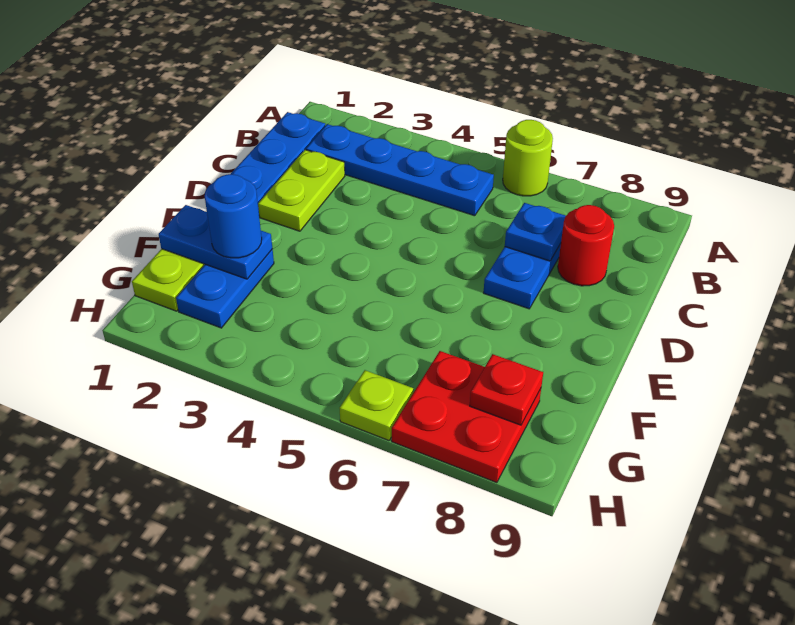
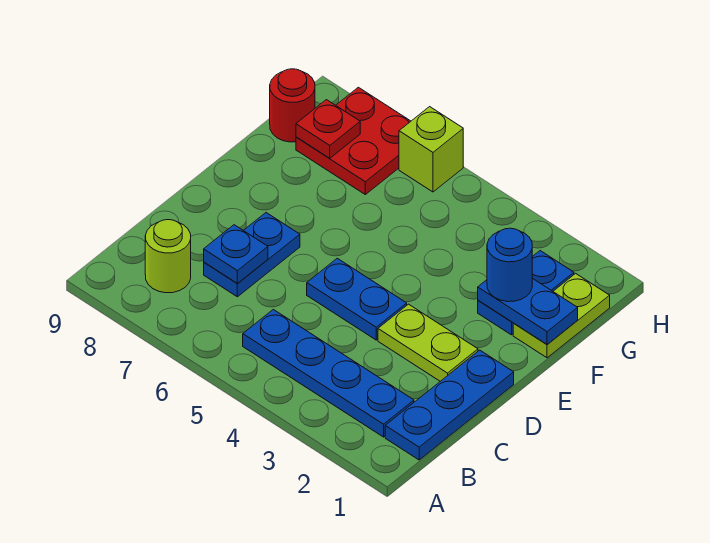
lime round brick A6 level 1 -> lime round brick B8 level 1
lime plate C2:D2 level 1 -> lime plate D2:D3 level 1
red round brick C8 level 1 -> red round brick G9 level 1
none -> blue plate D4:D5 level 1
lime plate H6 level 1 -> lime brick H6 level 1

